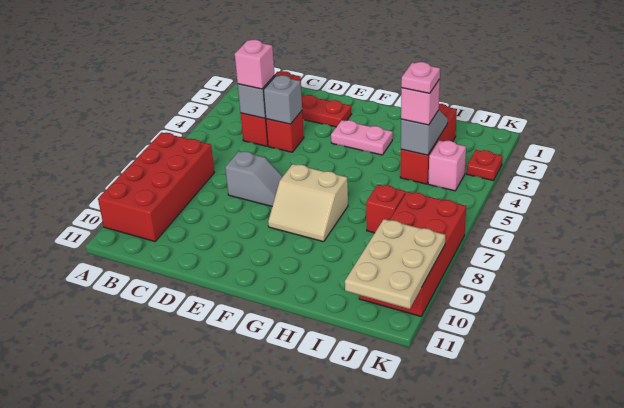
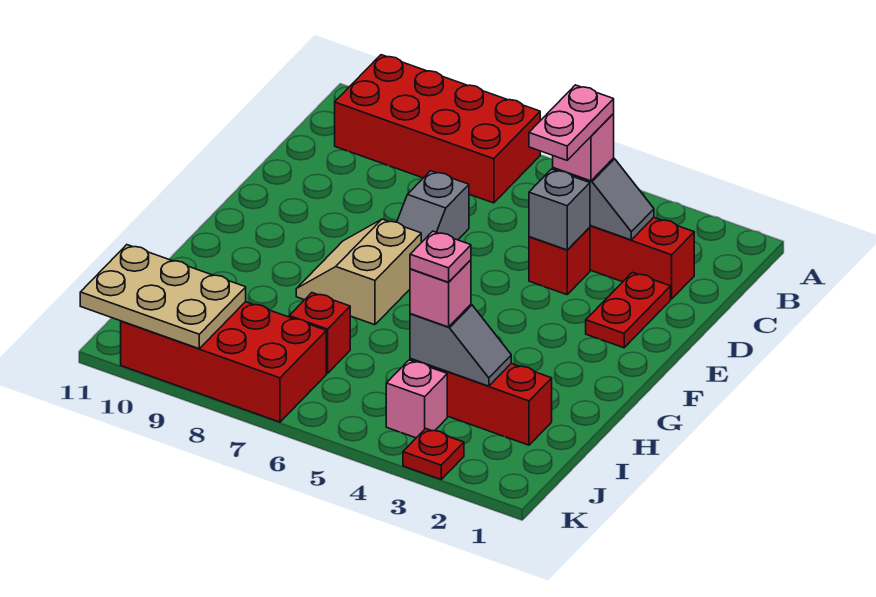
pink plate F3:G3 level 1 -> pink plate C4:D4 level 4

